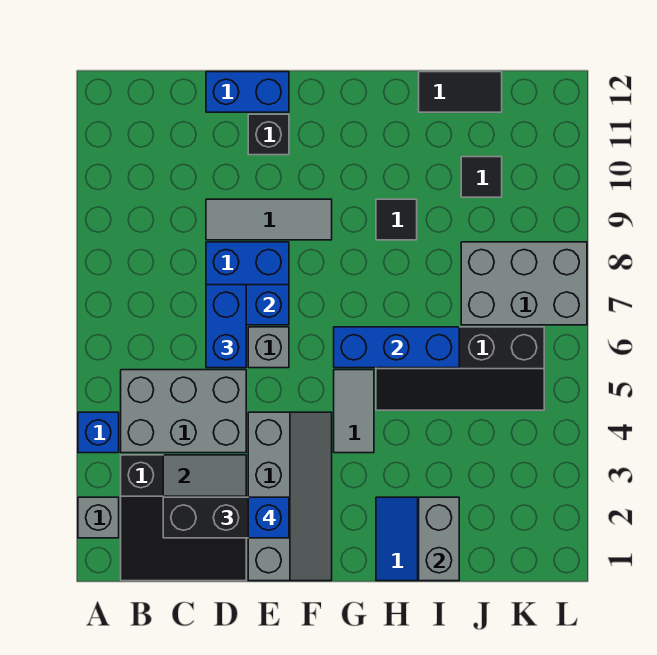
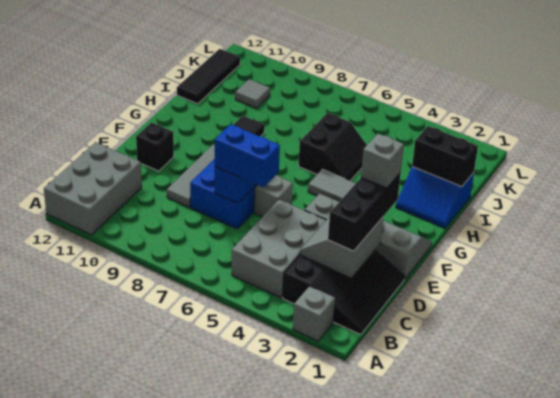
blue brick A4 level 1 -> none
blue brick D12:E12 level 1 -> none
blue brick E2 level 4 -> grey brick E2 level 4
blue brick G6:I6 level 2 -> none
black slope H5:K6 level 1 top 6 -> black slope H5:I6 level 1 top 6
grey brick I1:I2 level 2 -> black brick I1:I2 level 2
black tile I12:J12 level 1 -> black tile I12:K12 level 1
grey brick J7:L8 level 1 -> grey brick A11:C12 level 1
black tile J10 level 1 -> grey tile J10 level 1

